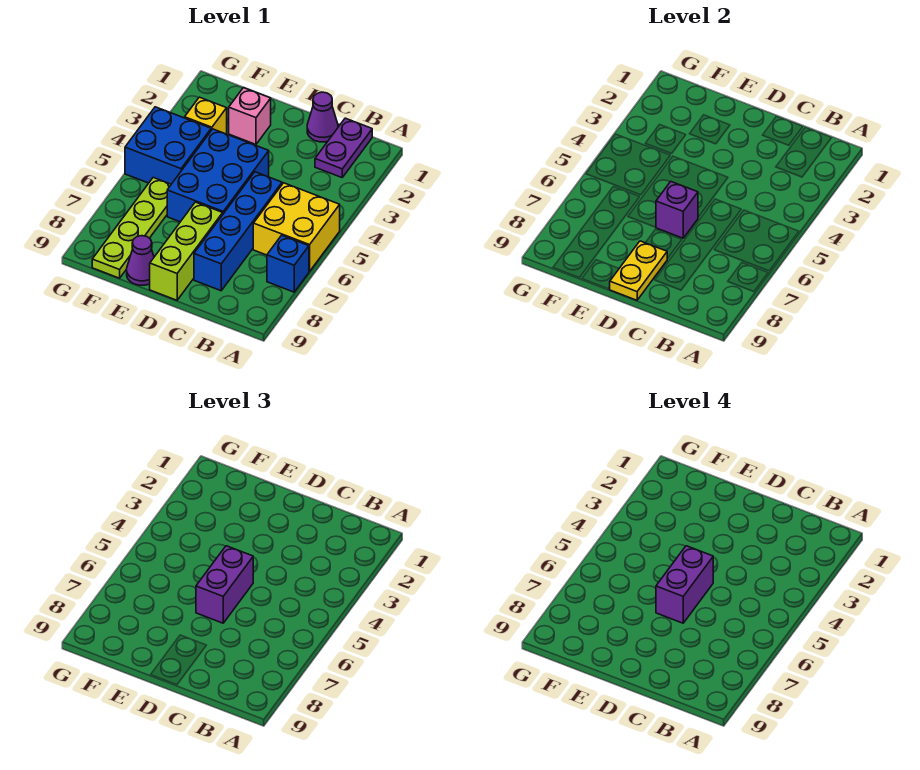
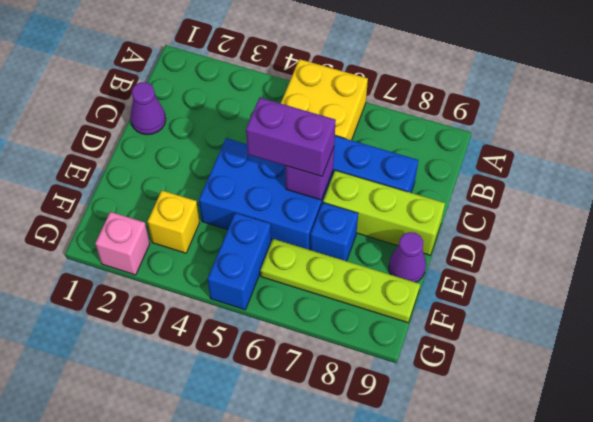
blue brick A7 level 1 -> blue brick E7 level 1
purple plate B1:B2 level 1 -> none
purple brick D5:D6 level 4 -> none
yellow plate D8:D9 level 2 -> none
pink brick E2 level 1 -> pink brick G2 level 1
blue brick F4:G5 level 1 -> blue brick F5:G5 level 1

